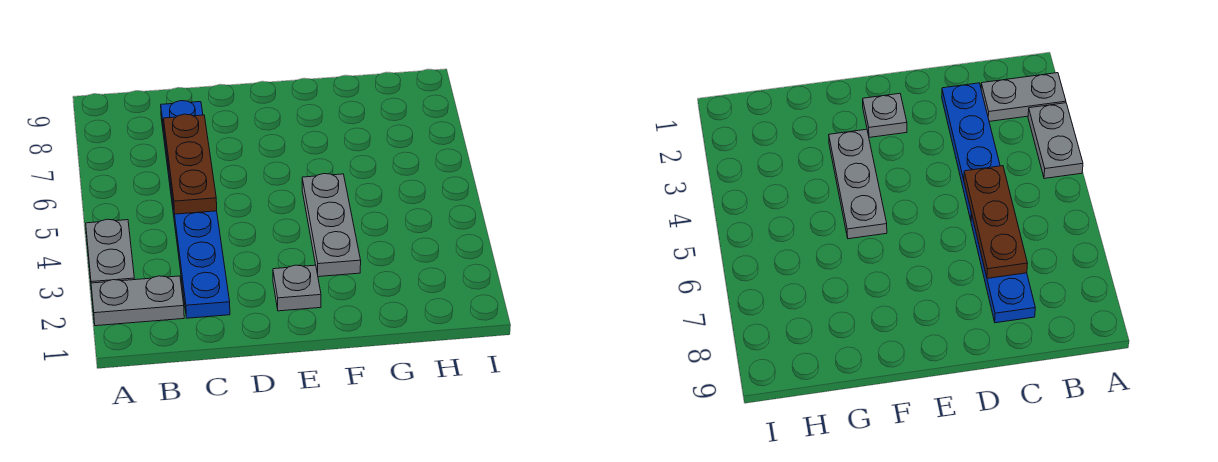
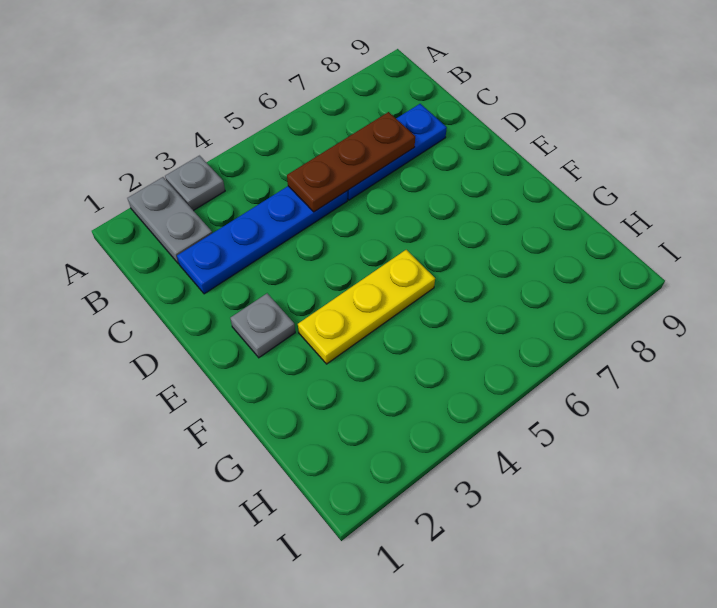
grey plate A3:A4 level 1 -> grey plate A3 level 1
grey plate F3:F5 level 1 -> yellow plate F3:F5 level 1

